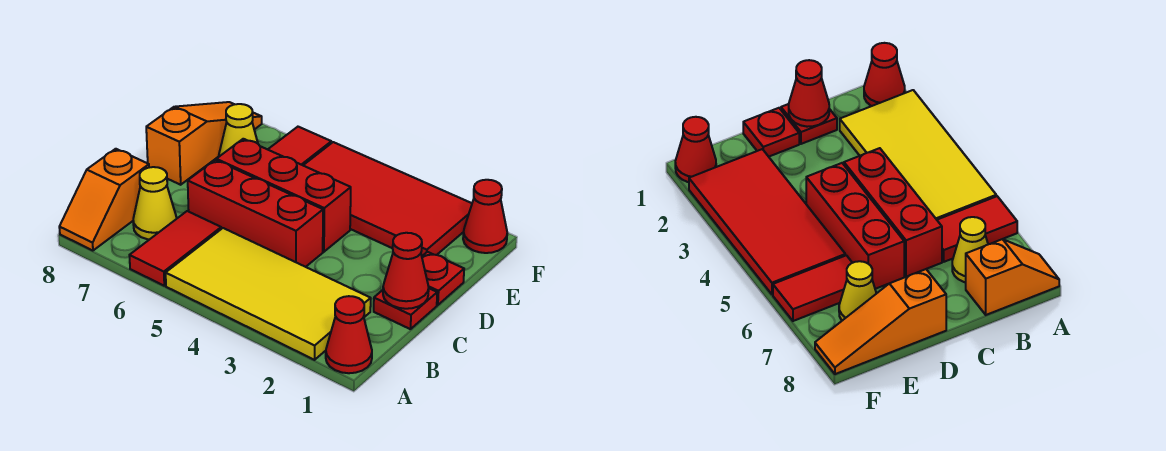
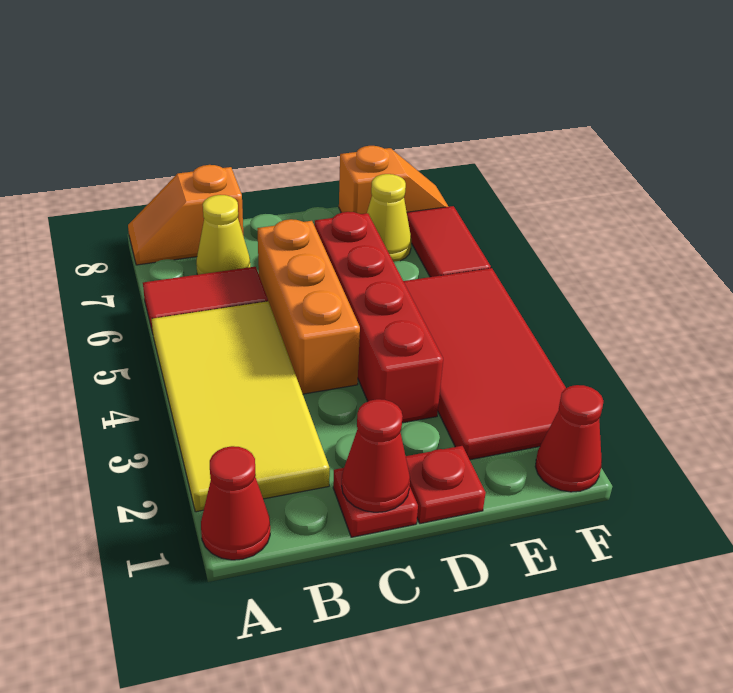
red brick C4:C6 level 1 -> orange brick C4:C6 level 1
red brick D4:D6 level 1 -> red brick D3:D6 level 1
orange slope D8:F8 level 1 top D -> orange slope E8:F8 level 1 top E
red tile E6:F6 level 1 -> red tile F6:F7 level 1

